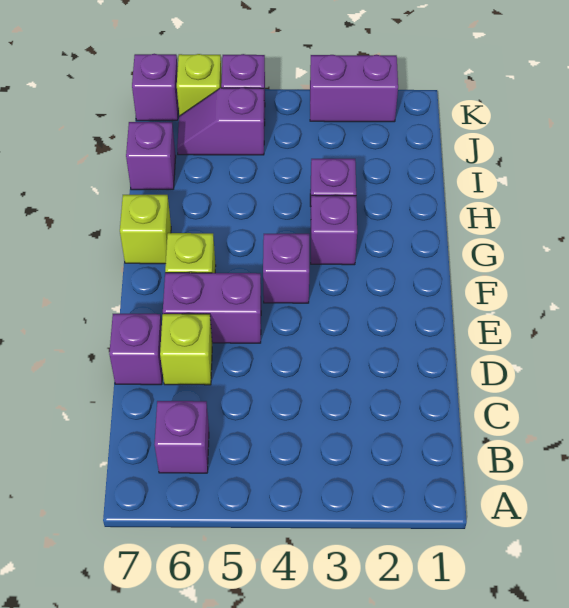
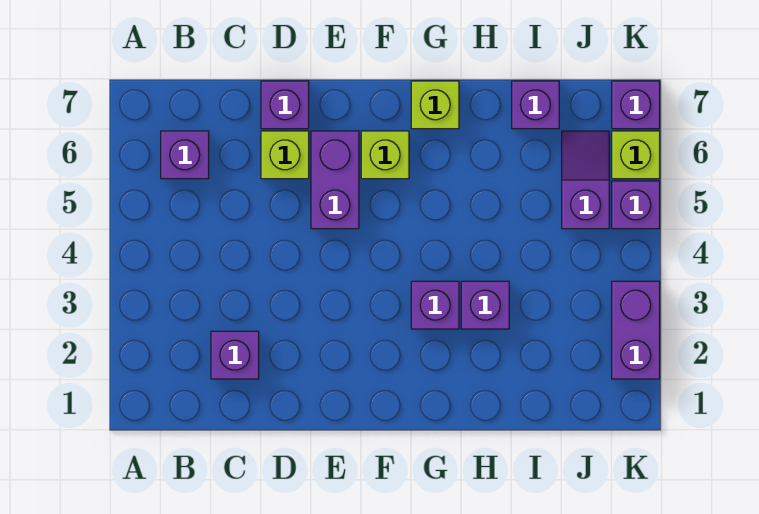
purple brick F4 level 1 -> purple brick C2 level 1

